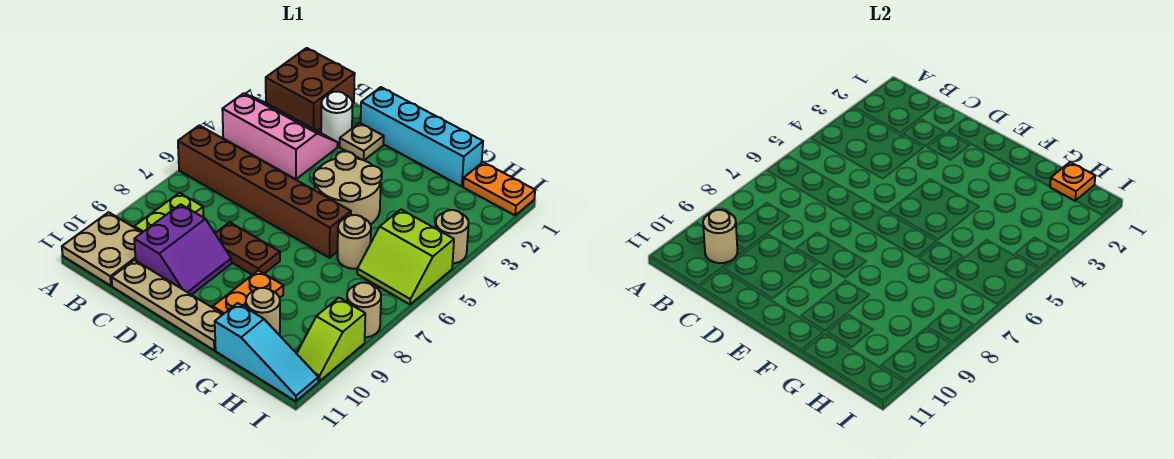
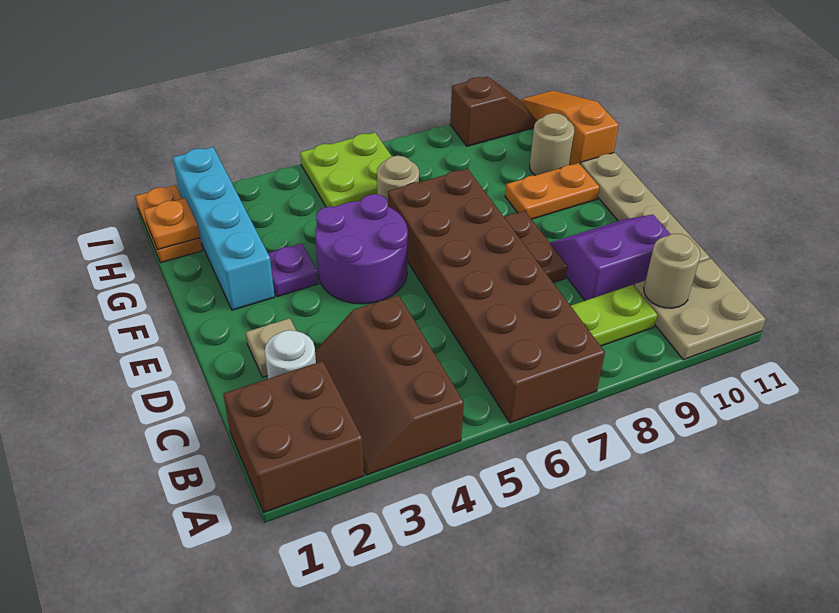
pink slope A3:C4 level 1 top 4 -> brown slope A3:C4 level 1 top 4
brown brick A6:F6 level 1 -> brown brick A6:F7 level 1
cyan brick D1:G1 level 1 -> cyan brick F2:I2 level 1
tan round brick E4:F5 level 1 -> purple round brick E4:F5 level 1
none -> purple plate F3 level 1
cyan slope G11:I11 level 1 top G -> orange slope G11:I11 level 1 top G
lime slope H5:I6 level 1 top 5 -> lime plate H5:I6 level 1
tan round brick I4 level 1 -> none
tan round brick I8 level 1 -> none
lime slope I9:I10 level 1 top 9 -> brown slope I9:I10 level 1 top 9

